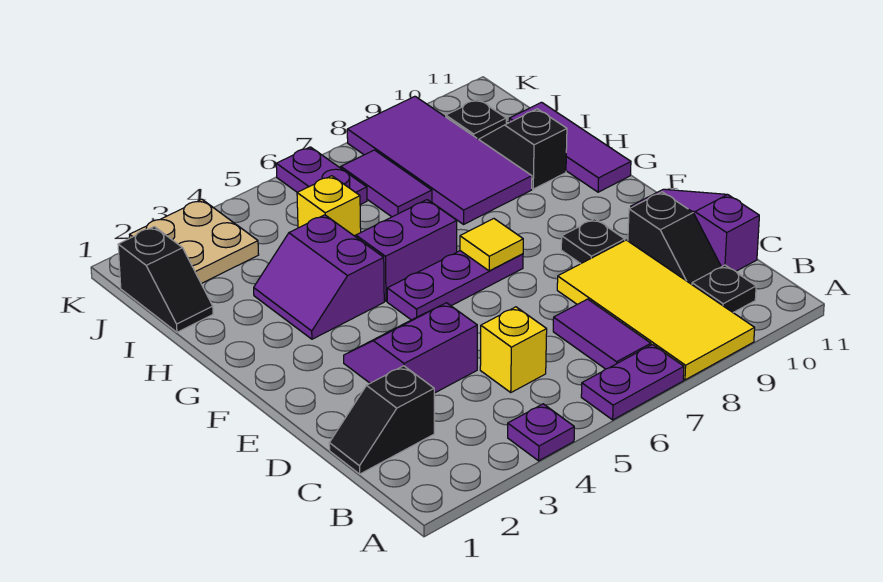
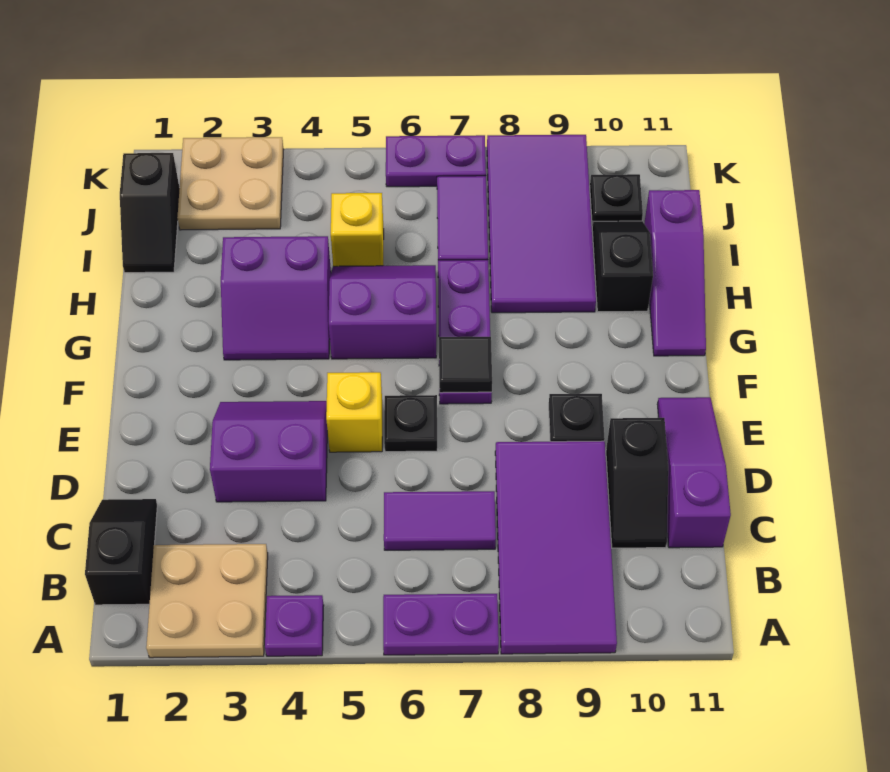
none -> tan plate A2:B3 level 1
yellow tile A8:D9 level 1 -> purple tile A8:D9 level 1
purple tile B7:C7 level 1 -> purple tile C6:C7 level 1
black plate B10 level 1 -> black plate E6 level 1
black slope C1:C2 level 1 top 2 -> black slope B1:C1 level 1 top B
yellow brick C5 level 1 -> yellow brick E5 level 1
purple plate F5:F7 level 1 -> purple plate F7:H7 level 1
yellow tile F7 level 2 -> black tile F7 level 2
purple slope G3:H4 level 1 top 4 -> purple slope G3:H4 level 1 top H
purple tile G11:I11 level 1 -> purple slope G11:I11 level 1 top I
purple plate J6:K6 level 1 -> purple plate K6:K7 level 1

